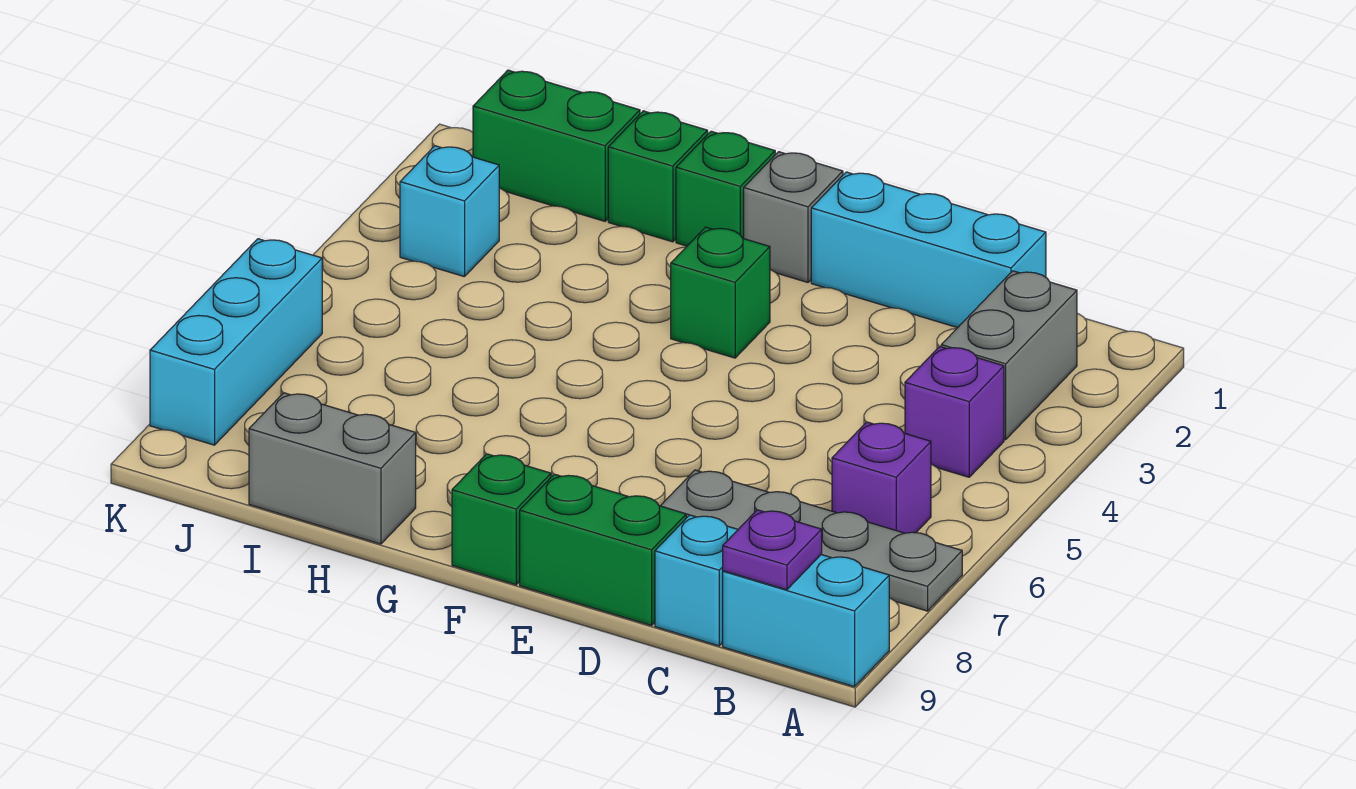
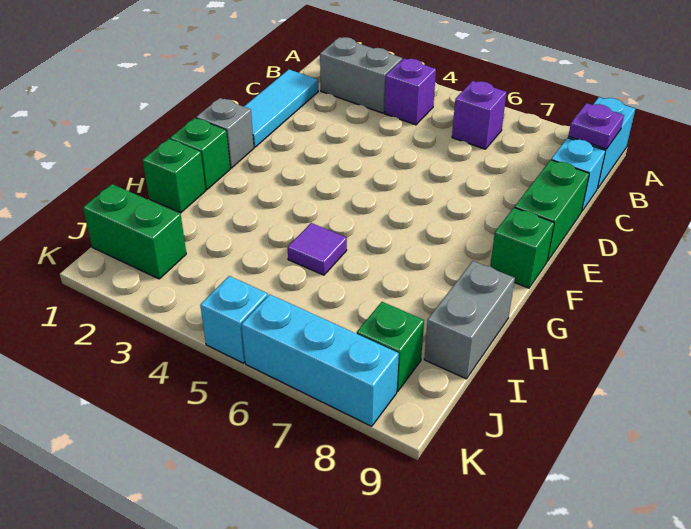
grey plate A7:D7 level 1 -> none
cyan brick C1:E1 level 1 -> cyan tile C1:E1 level 1
green brick F3 level 1 -> green brick J8 level 1
none -> purple tile H5 level 1
green brick I1:J1 level 1 -> green brick J1:J2 level 1
cyan brick J3 level 1 -> cyan brick K5 level 1

